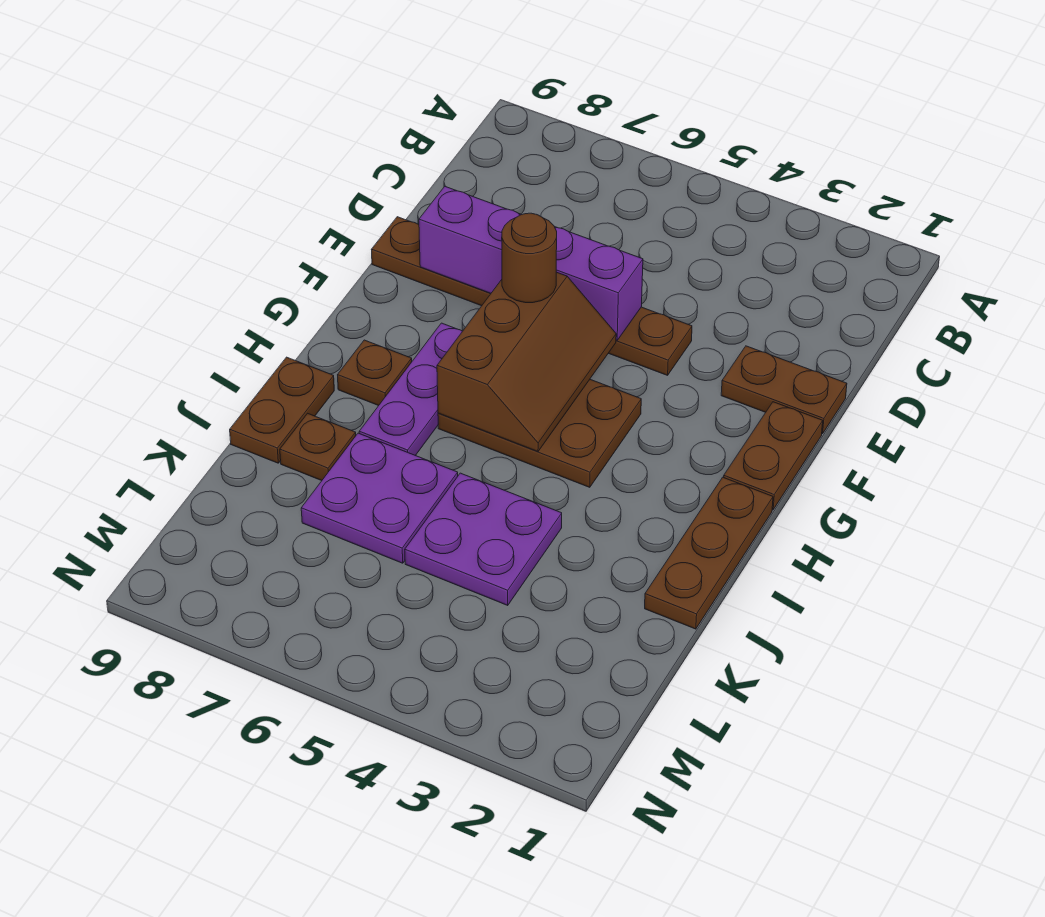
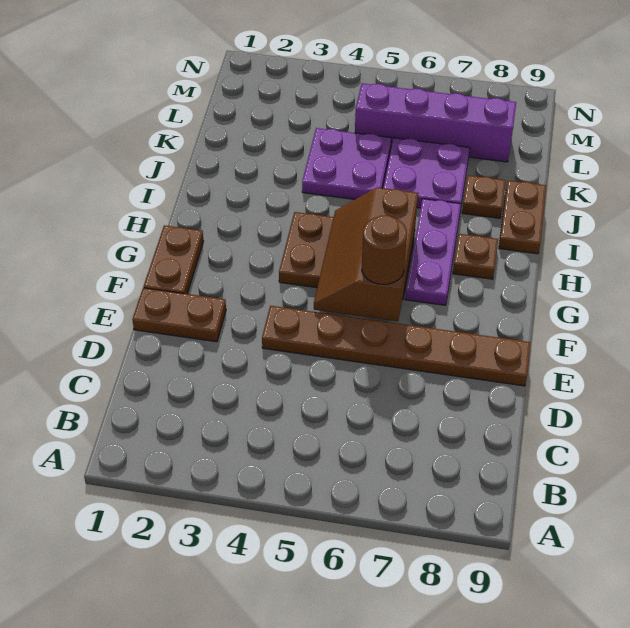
purple brick E5:E8 level 2 -> purple brick L5:L8 level 1
brown plate H1:J1 level 1 -> none

